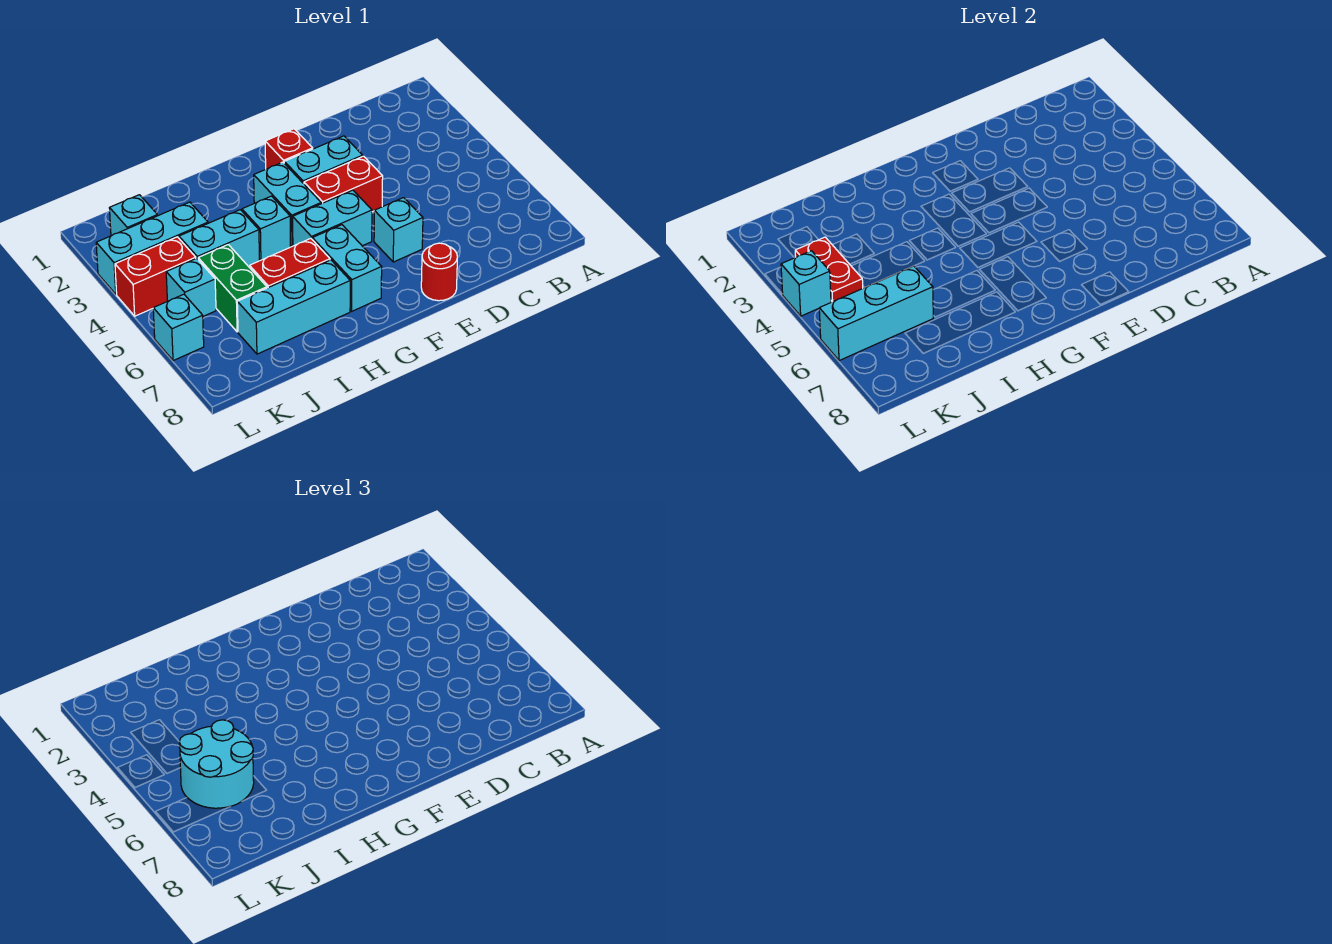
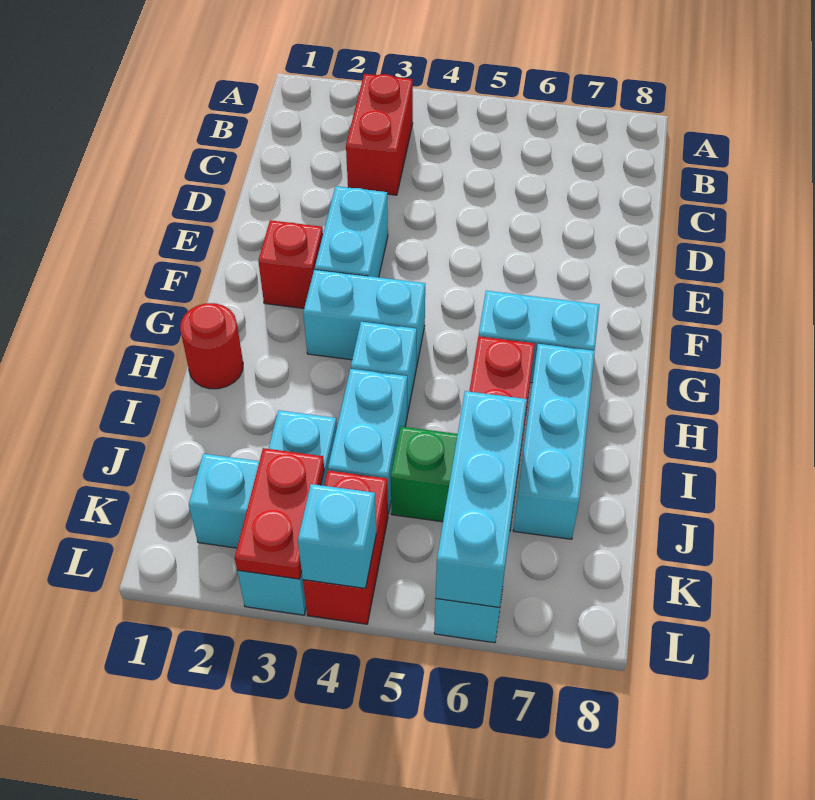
red brick E4:F4 level 1 -> red brick B3:C3 level 1
cyan brick E6 level 1 -> none
red round brick E8 level 1 -> red round brick H1 level 1
cyan brick F5:G5 level 1 -> none
cyan round brick J5:K6 level 3 -> none
red plate K3:K4 level 2 -> red plate K3:L3 level 2
cyan brick K5 level 1 -> none

